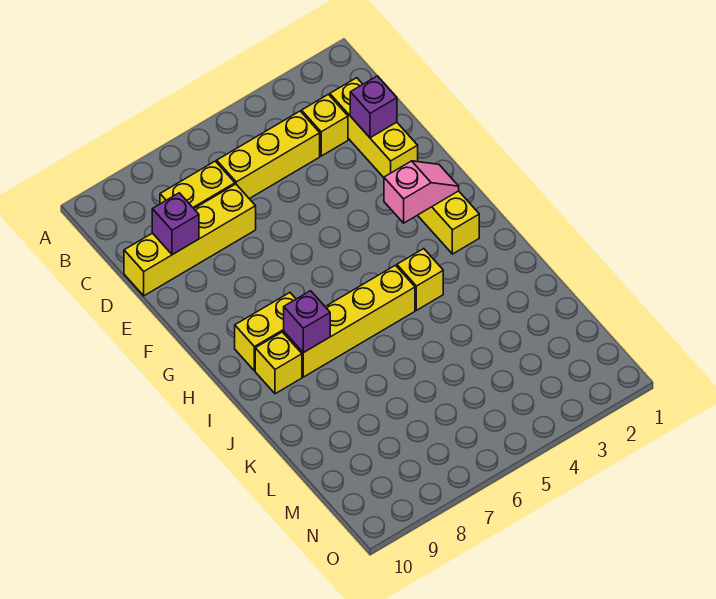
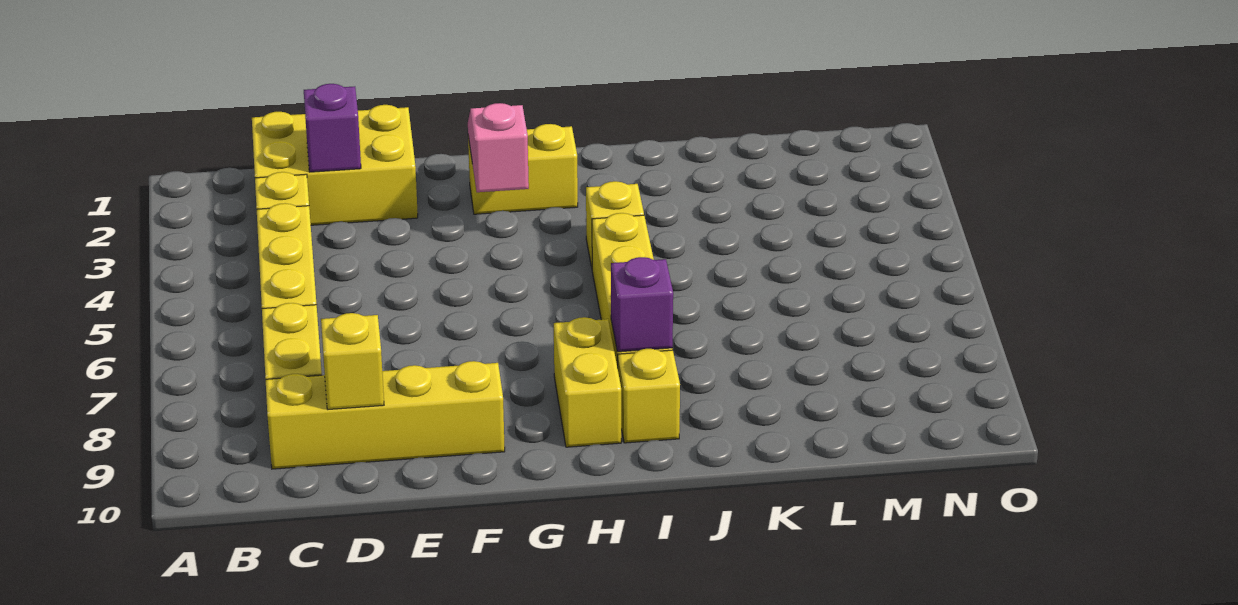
yellow brick C2:E2 level 1 -> yellow brick C1:E2 level 1
yellow brick D7:D10 level 1 -> yellow brick C9:F9 level 1
purple brick D9 level 2 -> yellow brick D9 level 2

